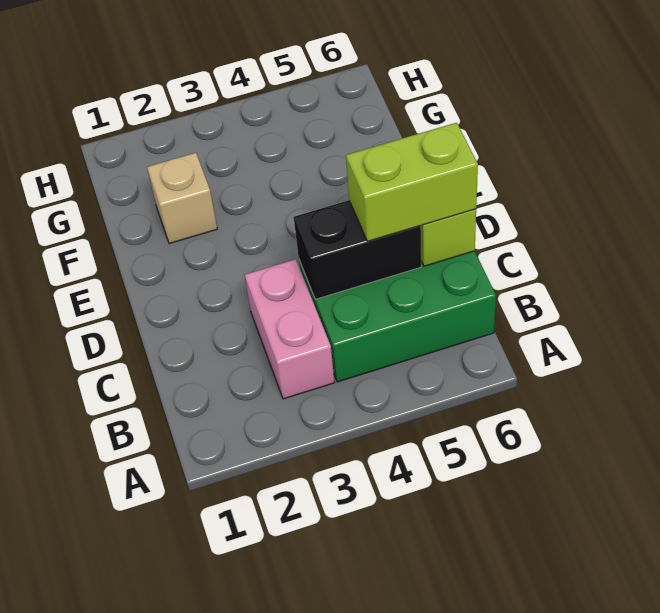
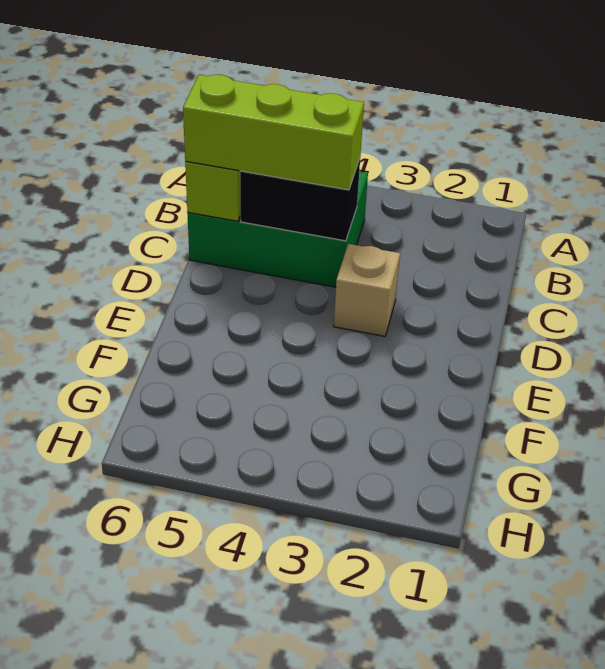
pink brick B3:C3 level 1 -> none
lime brick C5:C6 level 3 -> lime brick C4:C6 level 3
tan brick F2 level 1 -> tan brick D3 level 1

